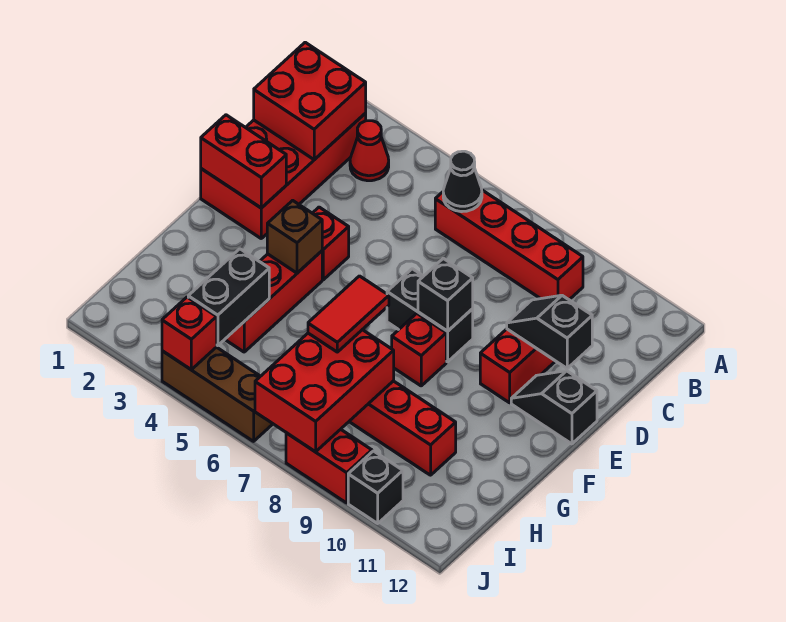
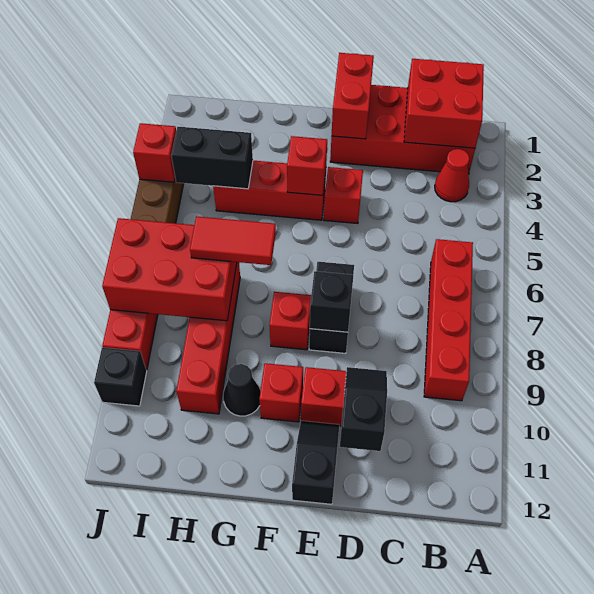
black cone B6 level 2 -> black cone G10 level 1
brown brick F4 level 2 -> red brick F4 level 2
none -> red brick F10 level 1

